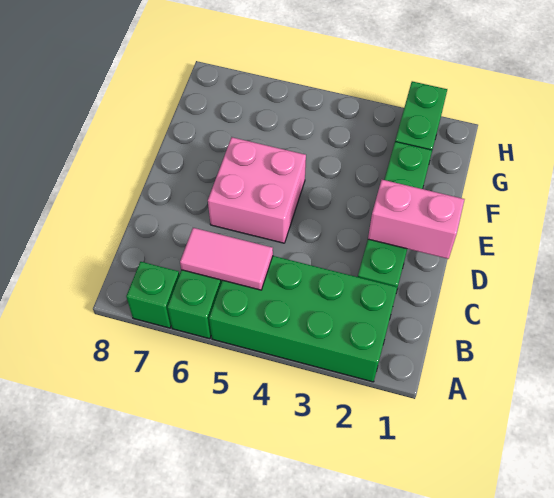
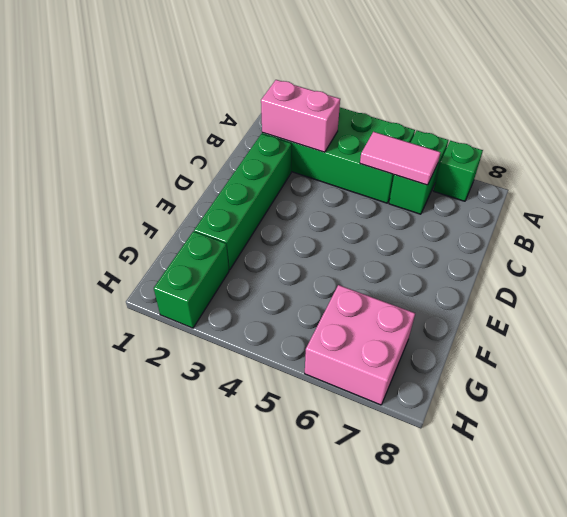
pink brick D1:D2 level 2 -> pink brick B2:B3 level 2
pink brick D5:E6 level 1 -> pink brick G6:H7 level 1

